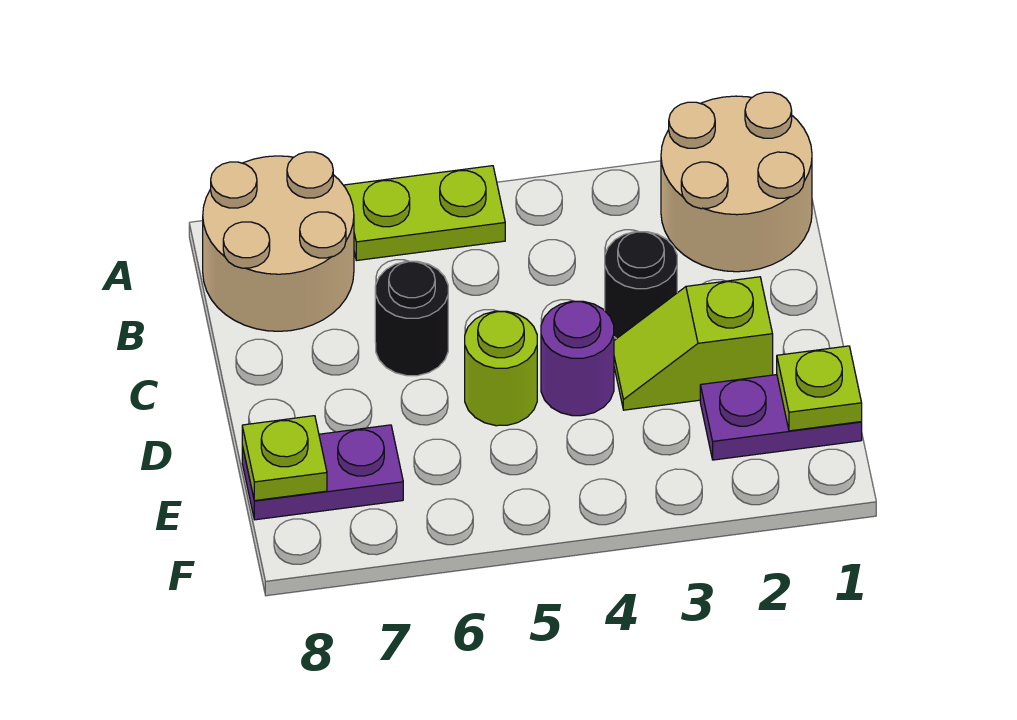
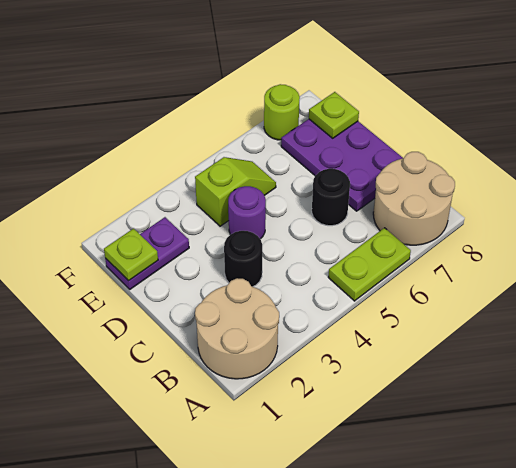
lime slope D2:D3 level 1 top 2 -> lime slope E4:E5 level 1 top 4
lime round brick D5 level 1 -> lime round brick F7 level 1
purple plate E7:E8 level 1 -> purple plate C7:E8 level 1

